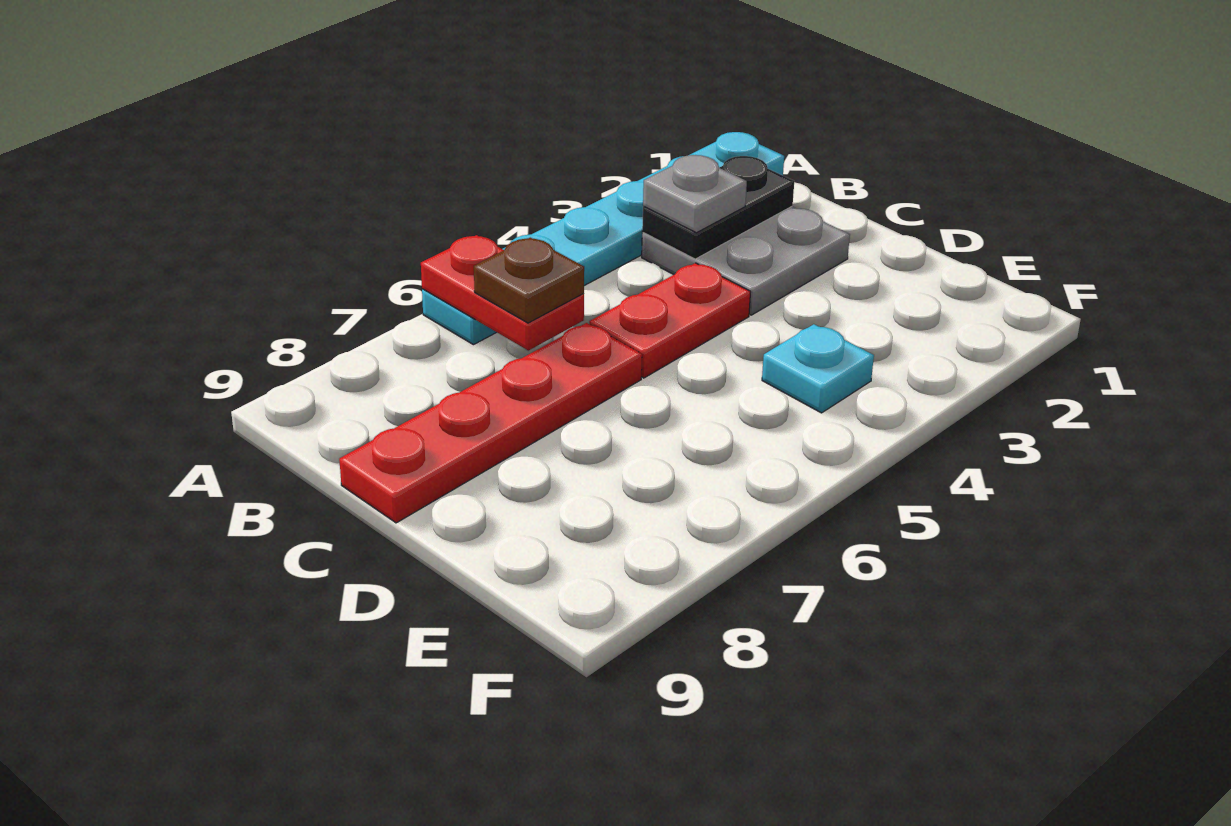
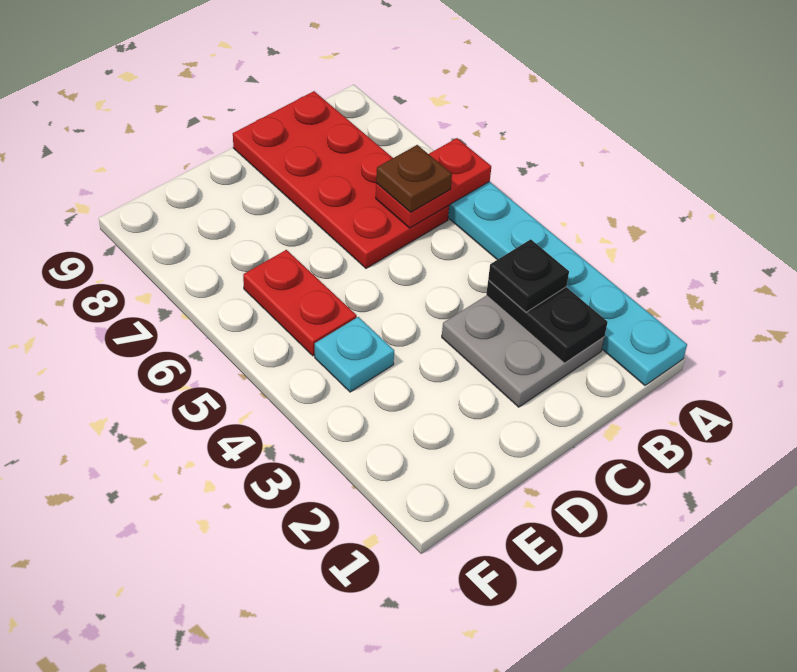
grey plate B3 level 3 -> black plate B3 level 3
red plate C4:C5 level 1 -> red plate E5:E6 level 1
red plate C6:C9 level 1 -> red plate B6:C9 level 1

